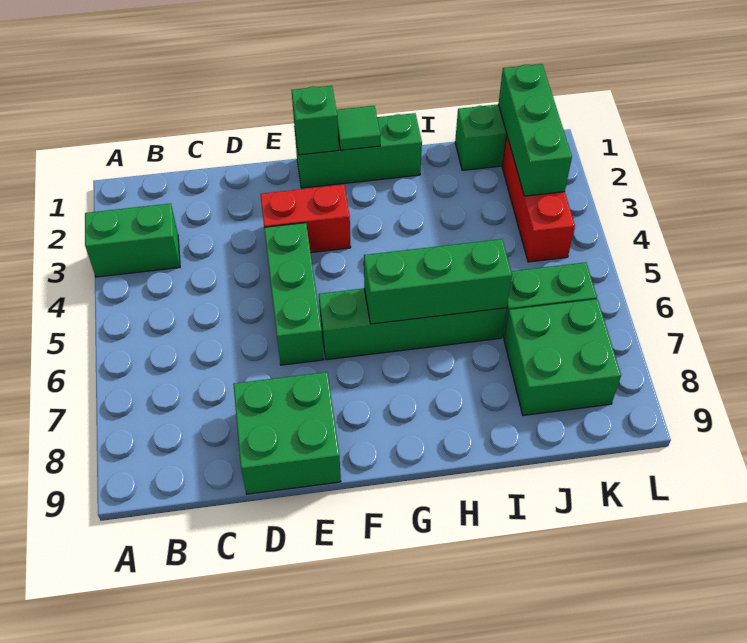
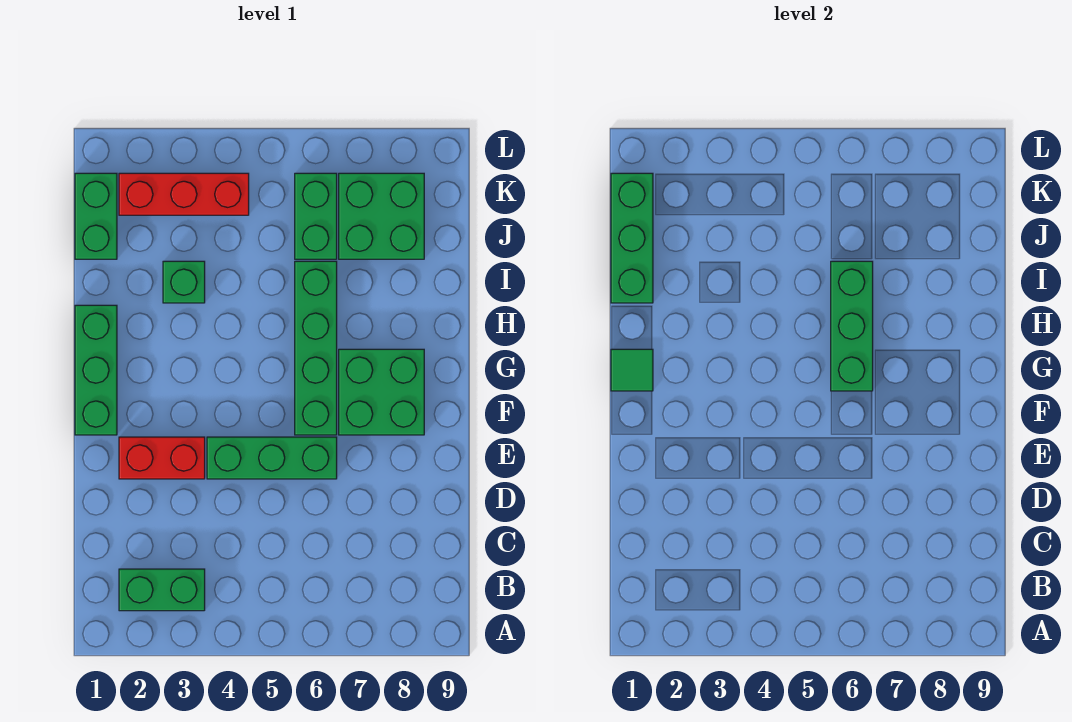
green brick A3:B3 level 1 -> green brick B2:B3 level 1
green brick D8:E9 level 1 -> green brick F7:G8 level 1
red brick E3:F3 level 1 -> red brick E2:E3 level 1
green brick F1 level 2 -> green brick I3 level 1
green brick K1:K3 level 2 -> green brick I1:K1 level 2

